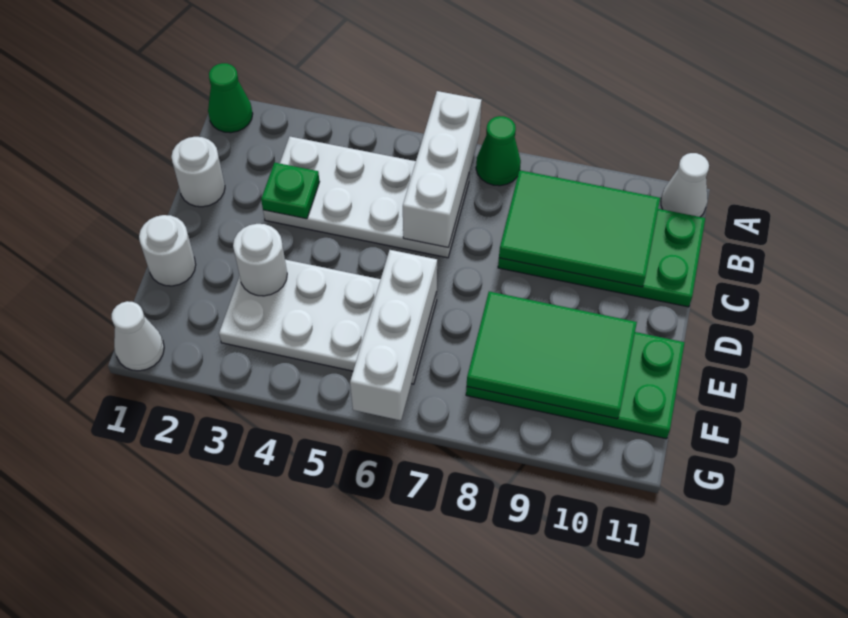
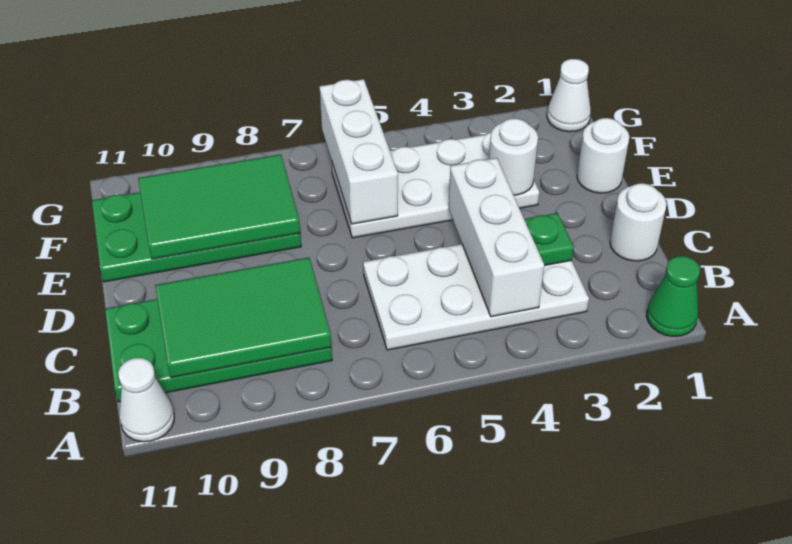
white brick A6:C6 level 2 -> white brick B4:D4 level 2
green cone A7 level 1 -> none

